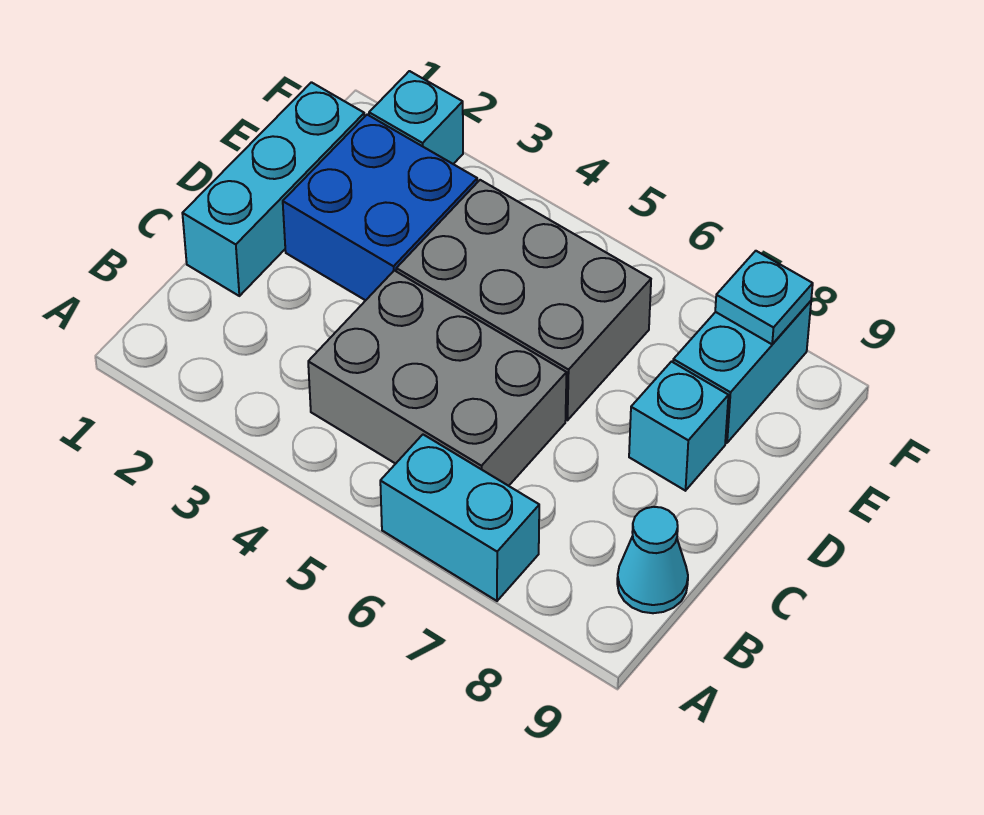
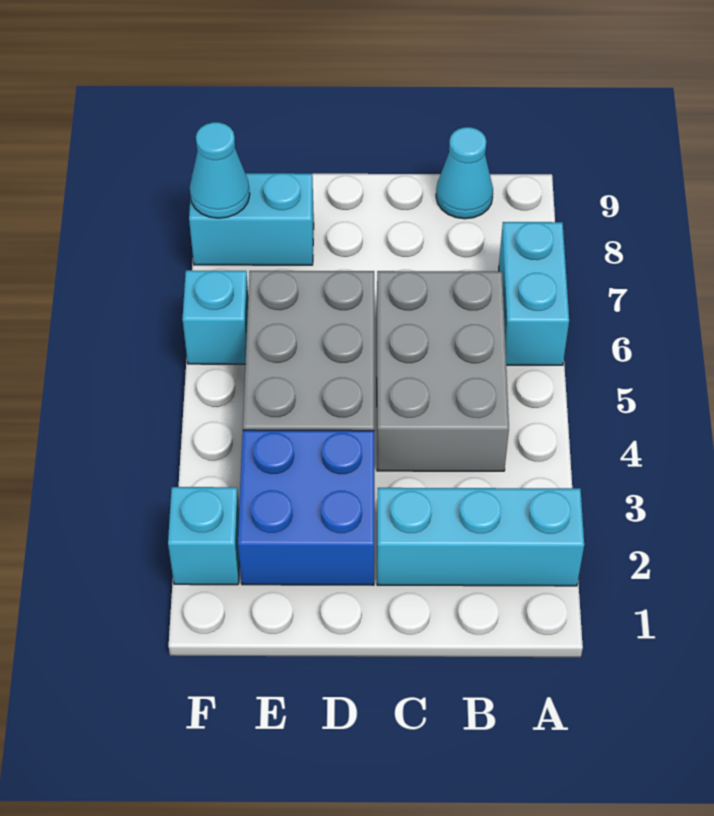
cyan brick C1:E1 level 1 -> cyan brick A2:C2 level 1
cyan brick D8 level 1 -> cyan brick F6 level 1
cyan plate F8 level 2 -> cyan cone F8 level 2

